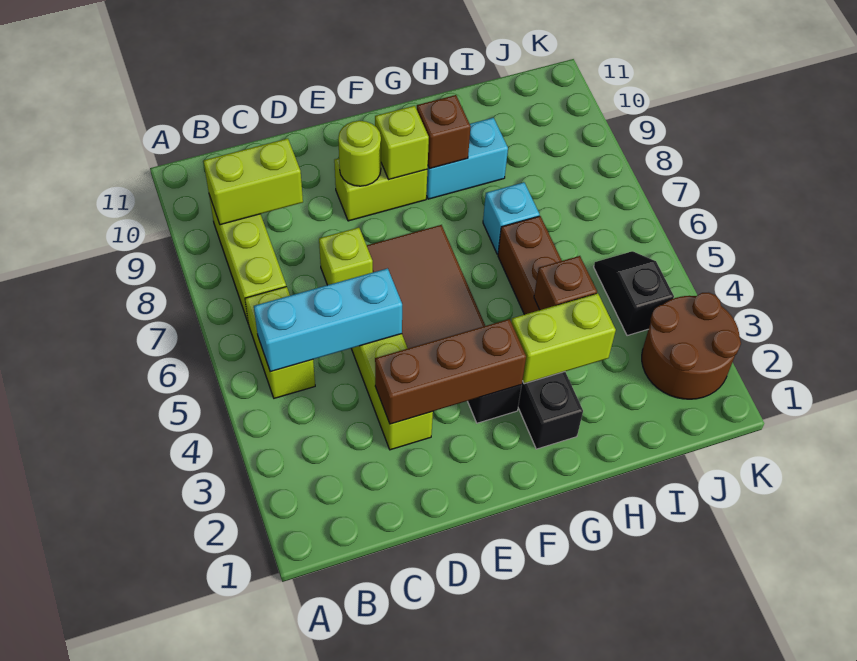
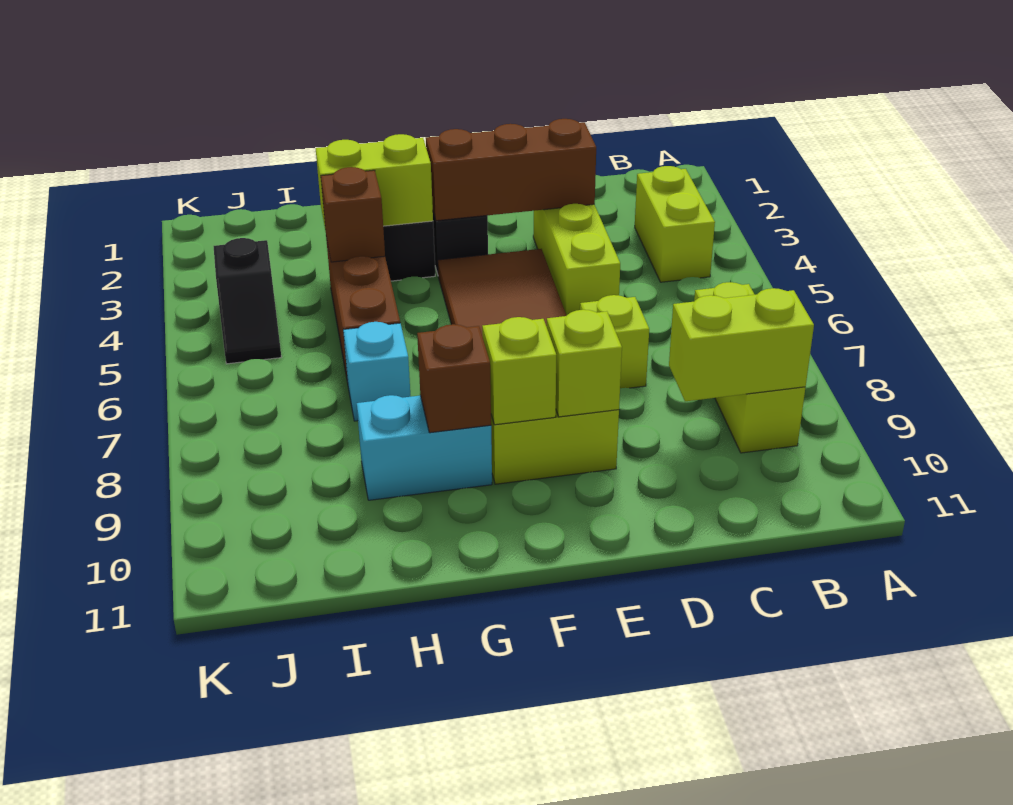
lime brick B5:B6 level 1 -> lime brick B3:B4 level 1
cyan brick B5:D5 level 2 -> none
lime round brick E9 level 2 -> lime brick E9 level 2
brown round brick J2:K3 level 1 -> none

